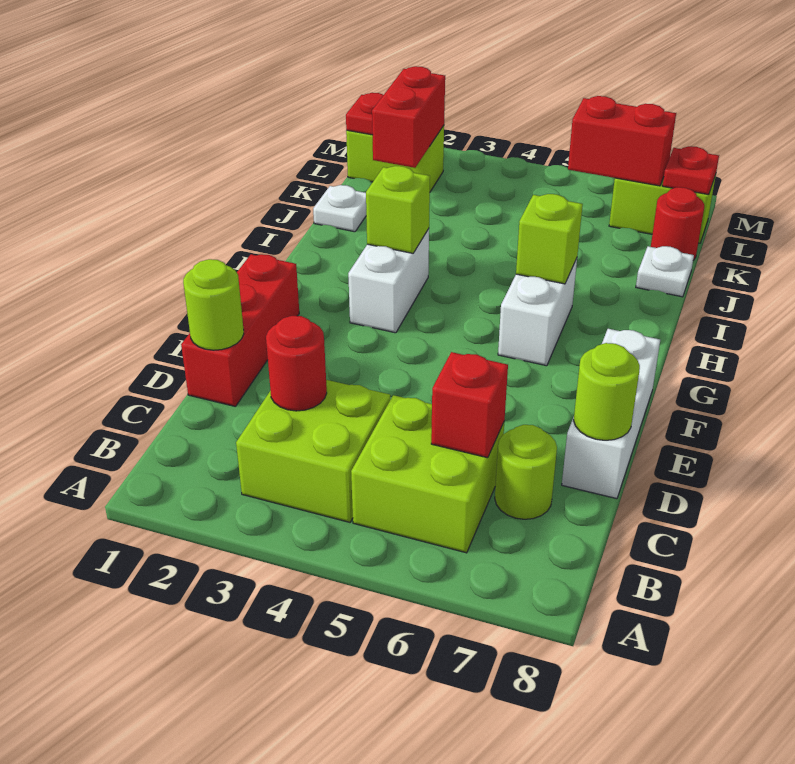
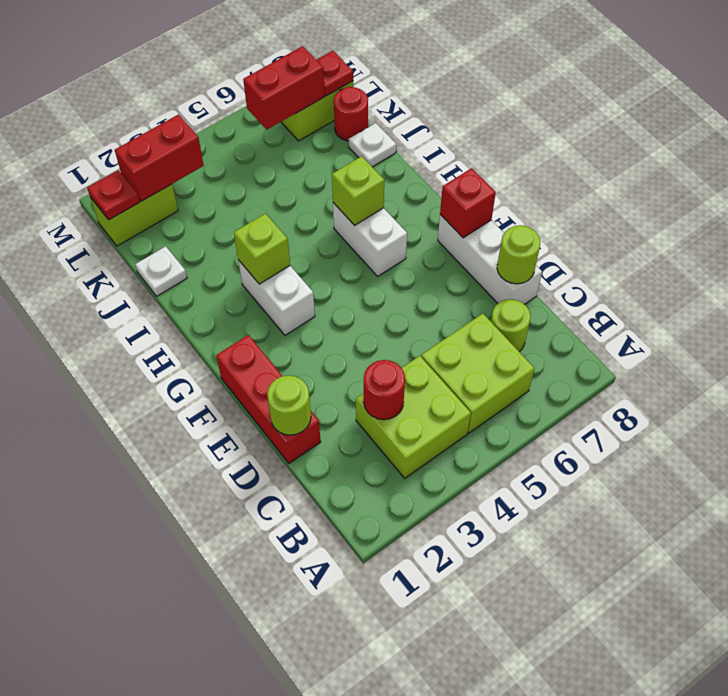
red brick C6 level 2 -> red brick F8 level 2
red brick K2:L2 level 2 -> red brick L2:L3 level 2

